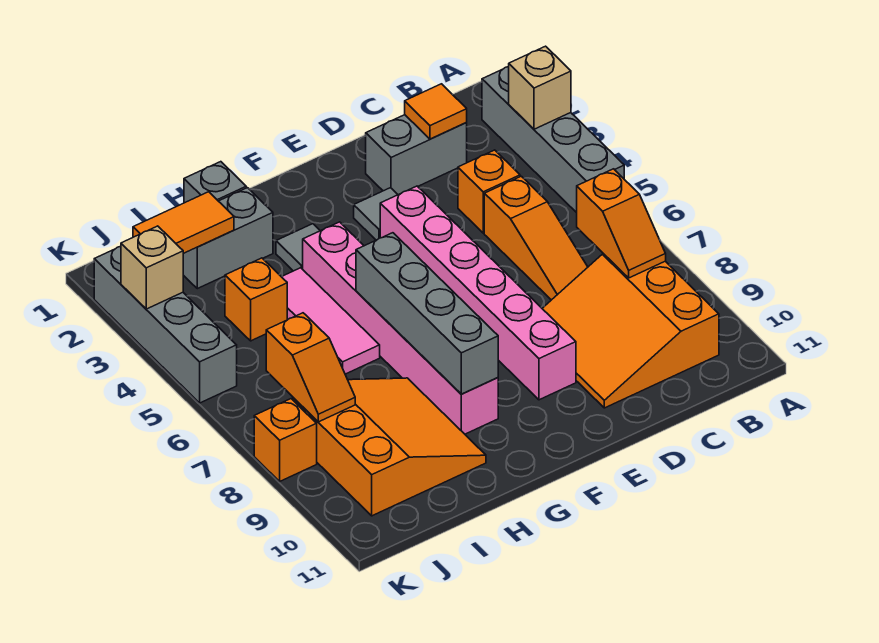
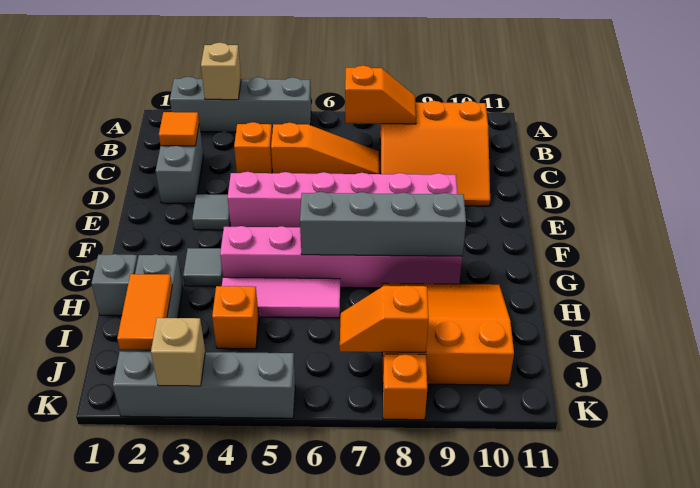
orange slope J7:J8 level 2 top 7 -> orange slope J7:J8 level 2 top 8

